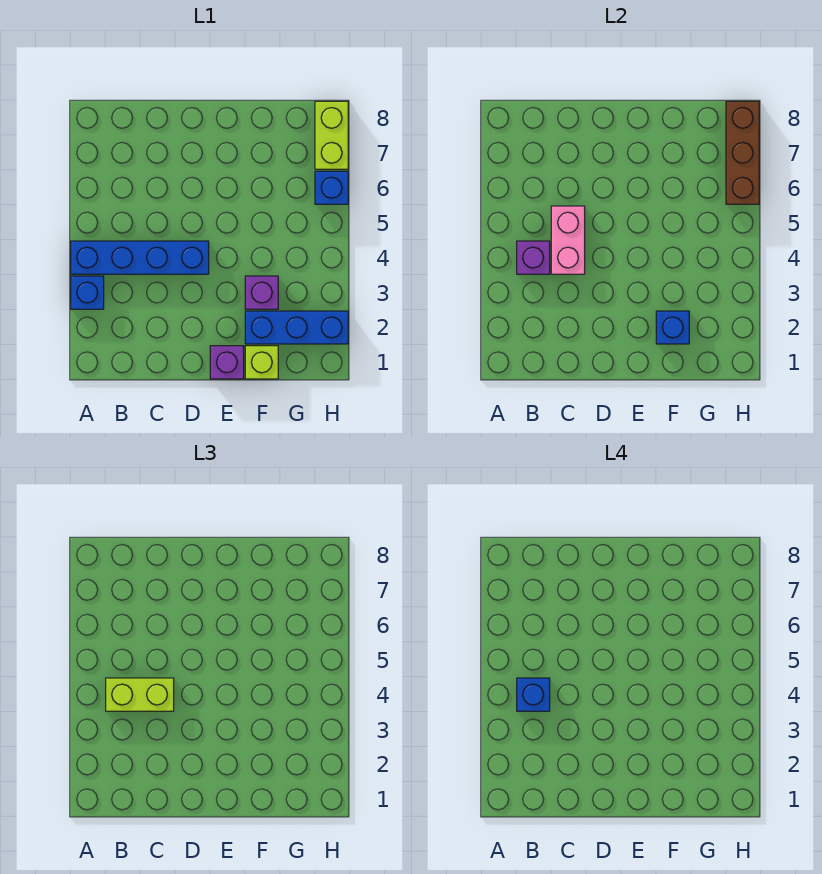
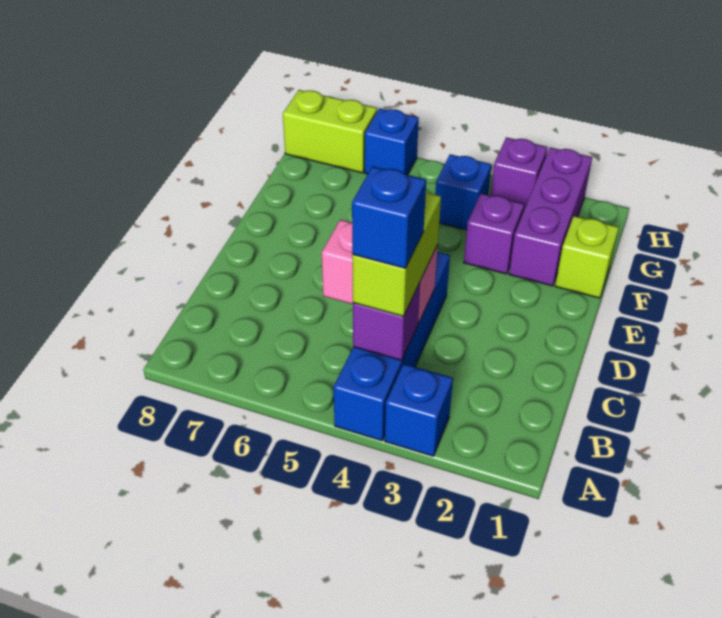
purple brick E1 level 1 -> purple brick H3 level 1
blue brick F2:H2 level 1 -> purple brick F2:H2 level 1
blue brick F2 level 2 -> blue brick G4 level 1
brown brick H6:H8 level 2 -> none

